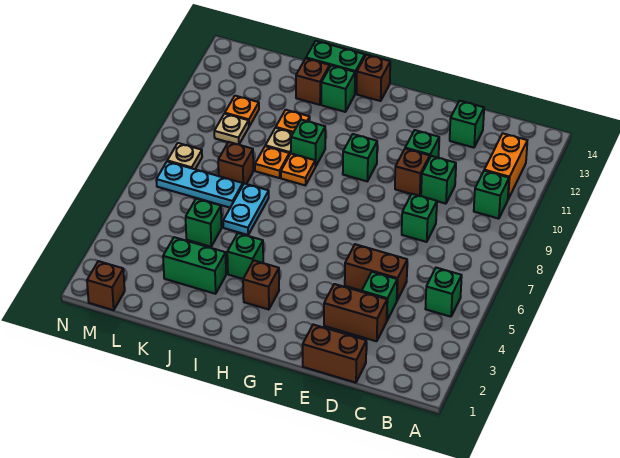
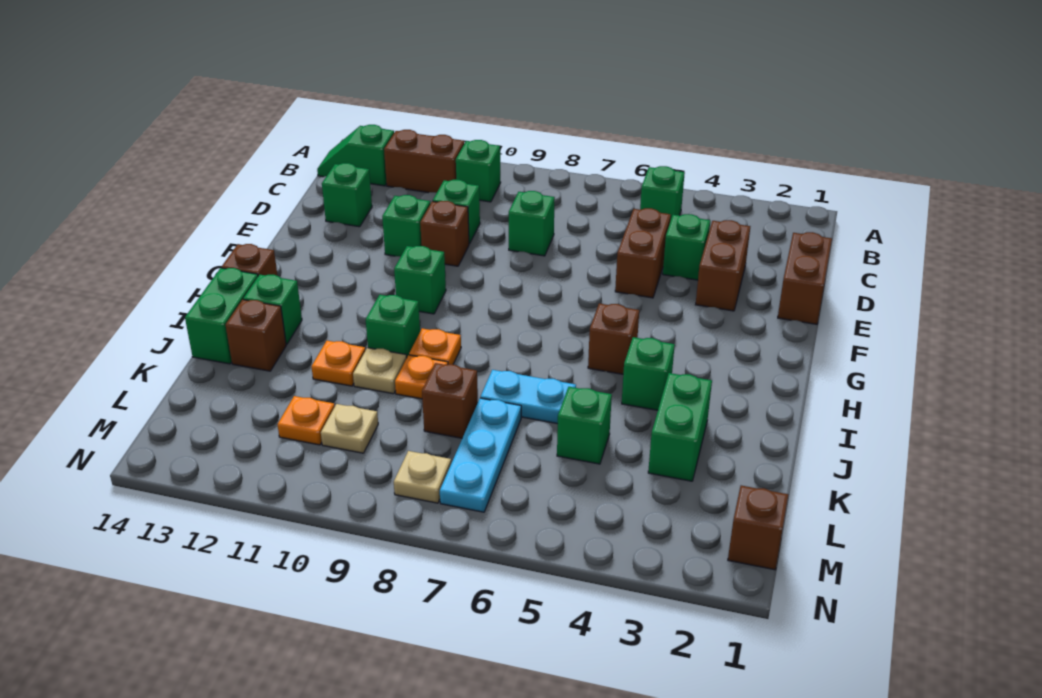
orange brick B11:B12 level 1 -> brown brick B11:B12 level 1
none -> green slope B13:B14 level 1 top 13
brown brick H3 level 1 -> brown brick H5 level 1

